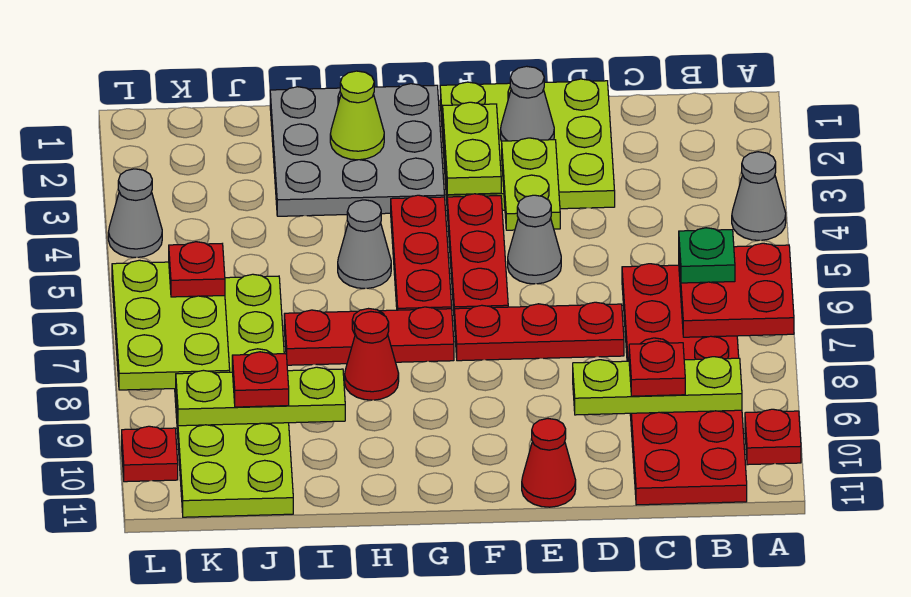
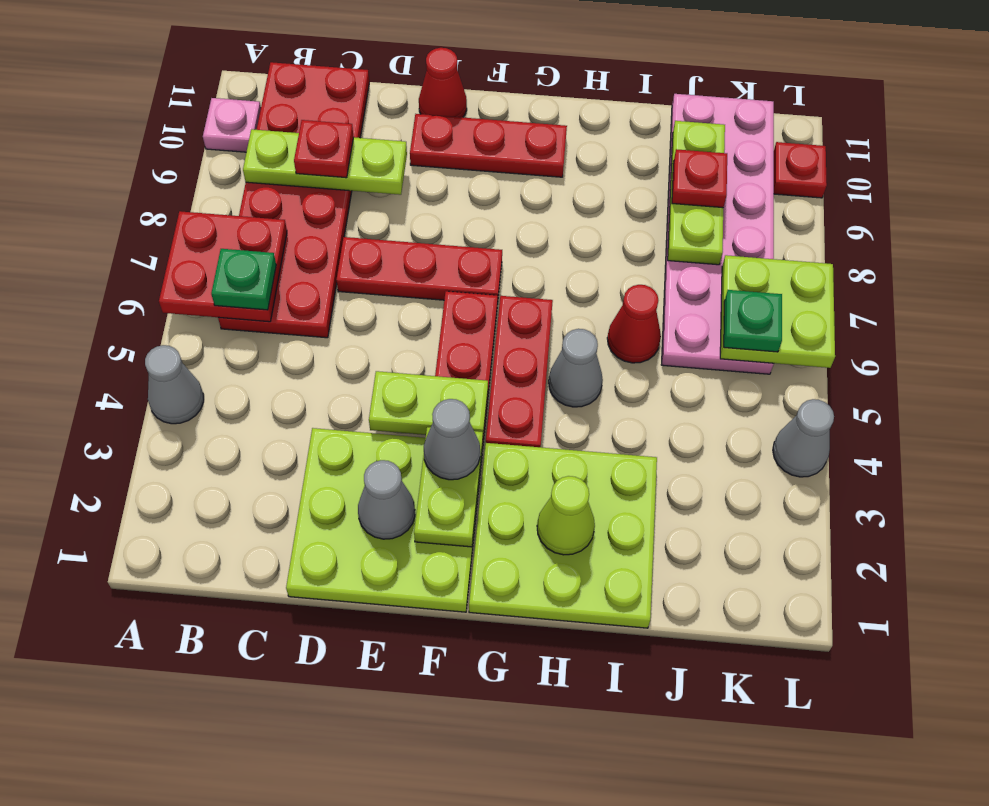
red plate A10 level 1 -> pink plate A10 level 1
lime plate E3:E4 level 2 -> lime plate E4:F4 level 2
grey cone E5 level 1 -> grey cone F3 level 3
grey plate G1:I3 level 1 -> lime plate G1:I3 level 1
red plate G7:I7 level 1 -> red plate E10:G10 level 1
red cone H8 level 1 -> red cone I6 level 1
lime plate I9:K9 level 2 -> lime plate J8:J10 level 2
lime plate J6:K11 level 1 -> pink plate J6:K11 level 1
lime plate K6:L8 level 2 -> lime plate K6:L7 level 2
red plate K6 level 3 -> green plate K6 level 3

